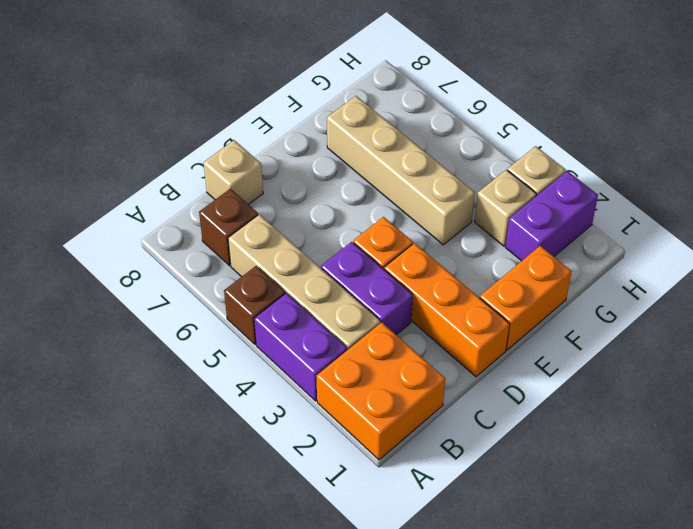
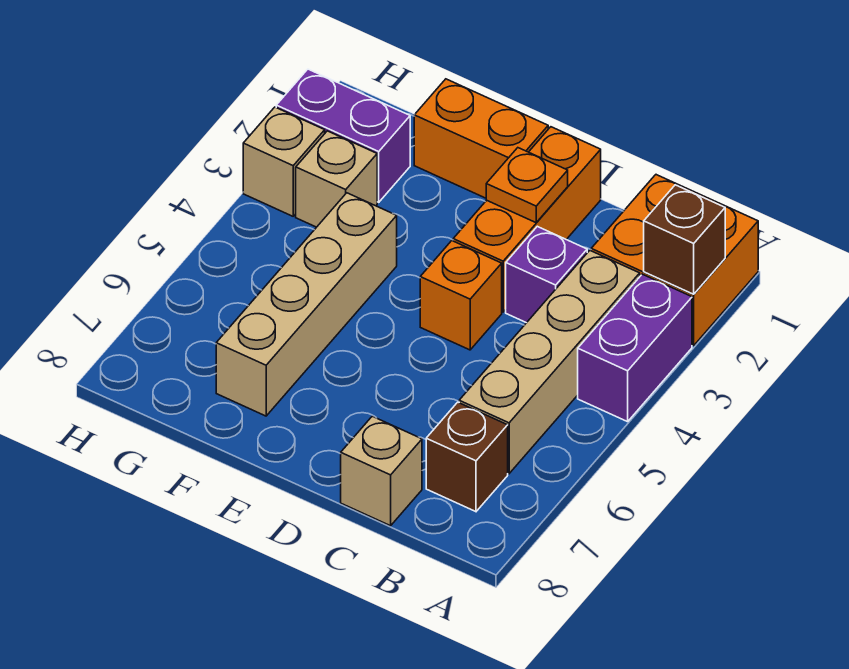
brown brick A5 level 1 -> brown brick A2 level 2
purple brick C3:C4 level 1 -> purple brick C3 level 1
none -> orange plate D2 level 2

